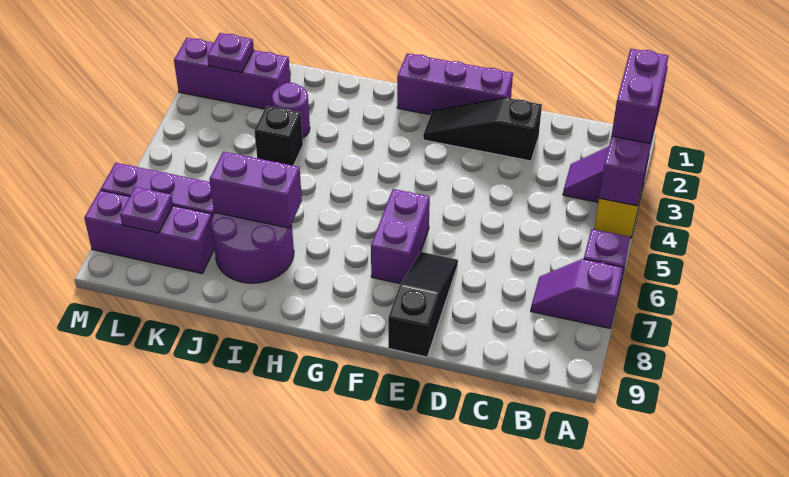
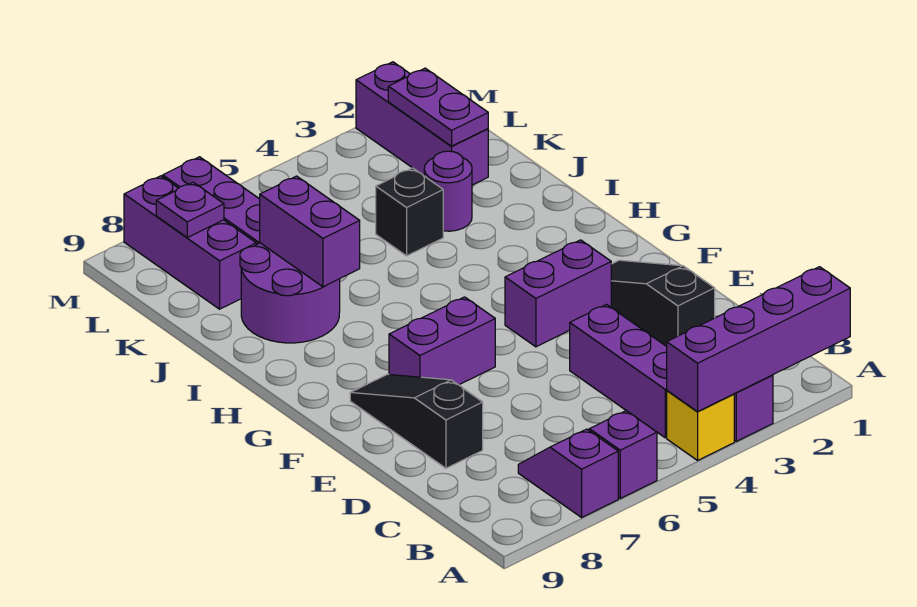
purple brick A2:A3 level 3 -> purple brick F3:F4 level 1
purple brick E1:G1 level 1 -> purple brick B4:D4 level 1
black slope E7:E9 level 1 top 9 -> black slope D8:F8 level 1 top D
purple plate L2 level 2 -> purple plate K2:L2 level 2

